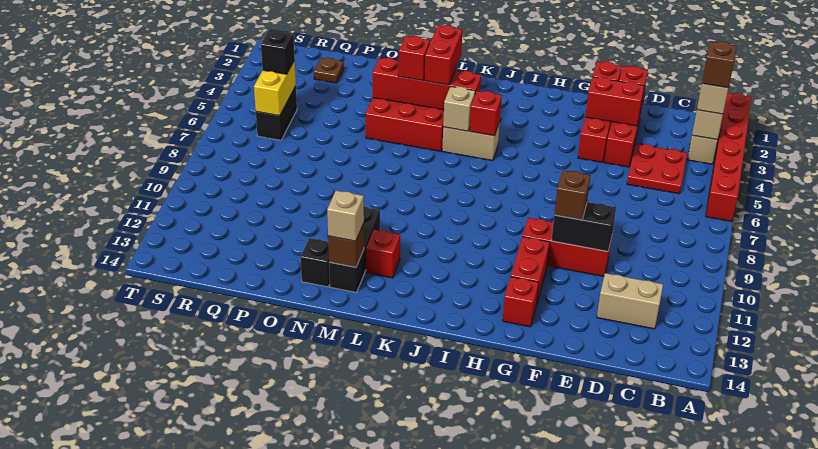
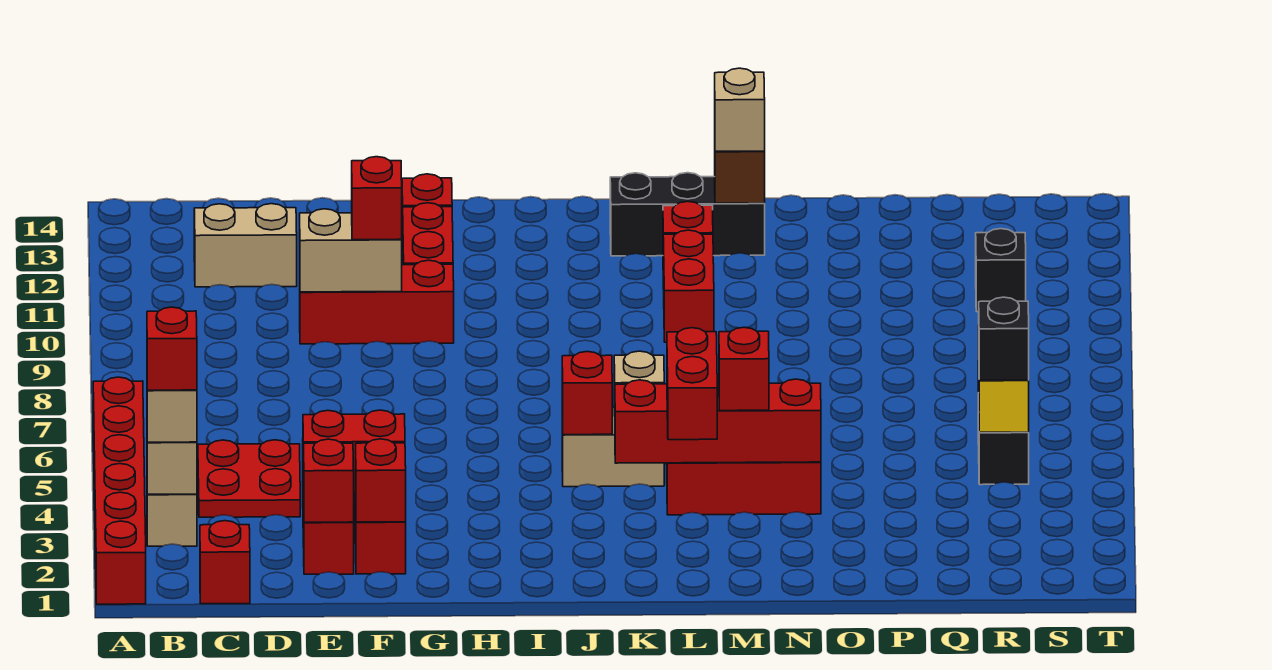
brown brick B3 level 4 -> red brick B3 level 4
none -> red brick C1 level 1
black brick E10:F10 level 2 -> tan brick E10:F10 level 2
brown brick F10 level 3 -> red brick F10 level 3
none -> red brick L10:L11 level 1
black brick M11:M13 level 1 -> black brick K13:M13 level 1
black brick N13 level 1 -> black brick R11 level 1
brown plate Q2 level 1 -> none

